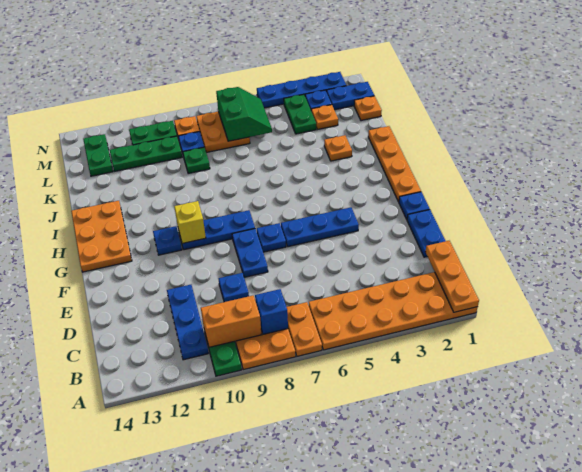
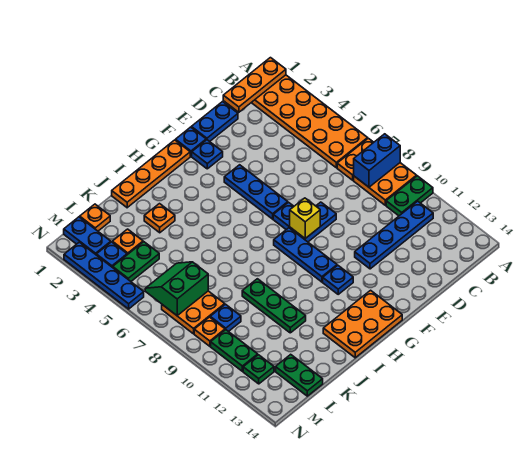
blue brick B8 level 2 -> blue brick A8:B8 level 2
orange brick B9:B10 level 2 -> none
blue plate B11:D11 level 1 -> blue plate B11:E11 level 1
blue plate D9 level 1 -> blue plate F2 level 1
yellow brick G10 level 2 -> yellow brick F8 level 2
green plate K9 level 1 -> green plate M12 level 1
green plate L10:L12 level 1 -> green plate J9:J11 level 1
green plate L13:M13 level 1 -> green plate L13:L14 level 1

